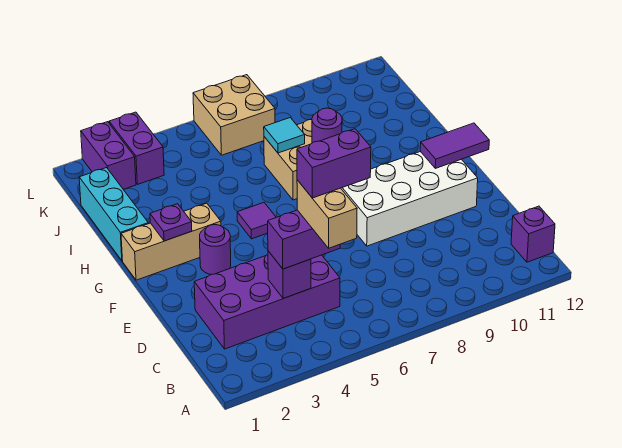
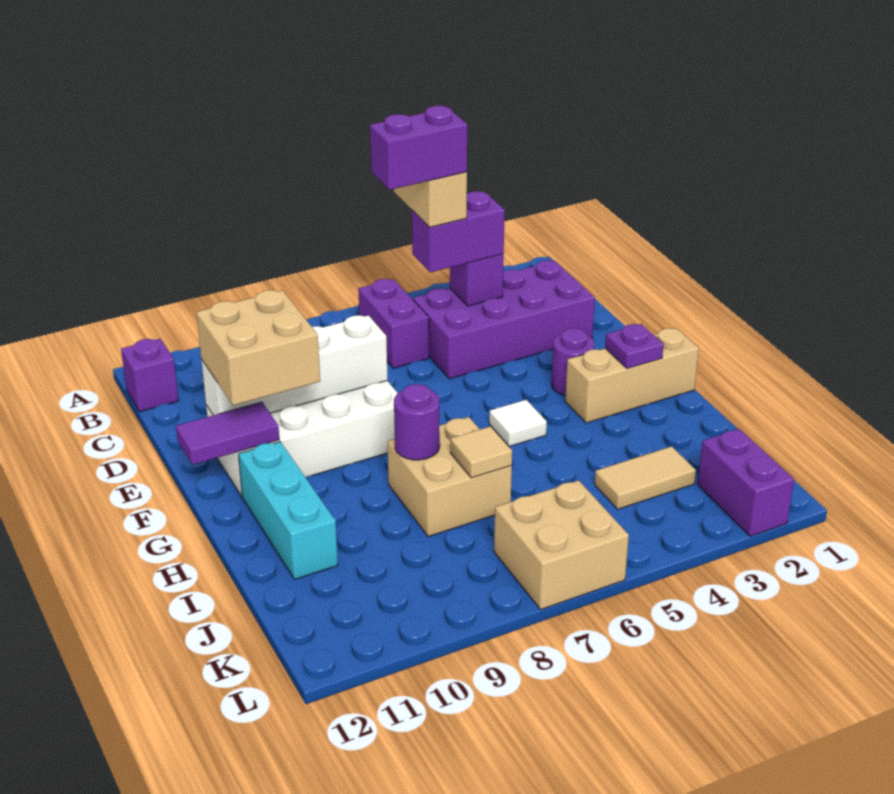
none -> white brick E8:E11 level 2
none -> tan brick E10:F11 level 3
purple tile G5 level 1 -> white tile G5 level 1
cyan brick H1:J1 level 1 -> cyan brick G11:I11 level 1
cyan tile I7 level 2 -> tan tile I7 level 2
none -> tan tile J3:J4 level 1
purple brick K3:L3 level 1 -> purple brick B6:C6 level 1

